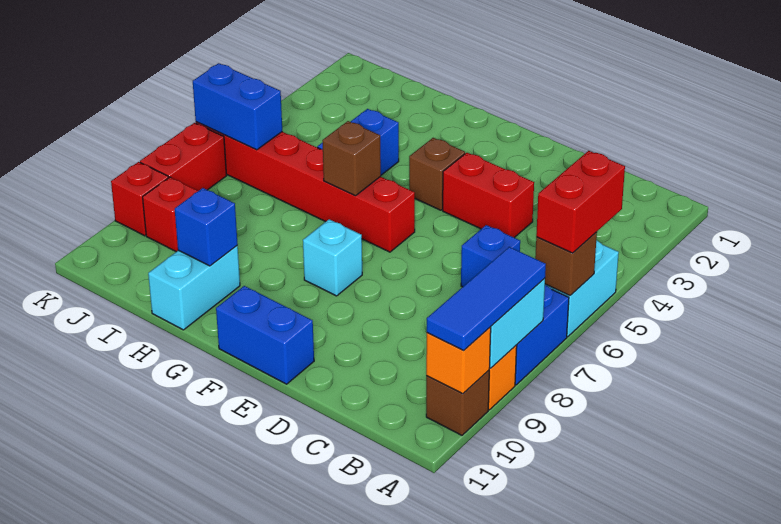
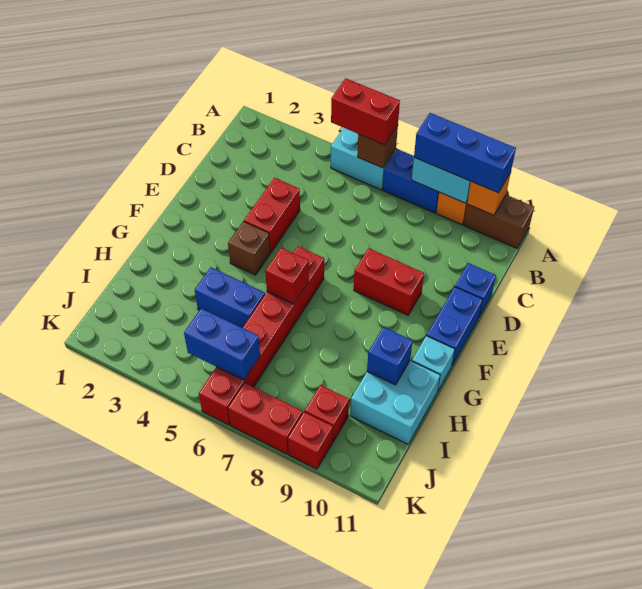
blue tile A8:A10 level 3 -> blue brick A8:A10 level 3
brown brick A10 level 1 -> brown brick A10:A11 level 1
blue brick C6 level 1 -> blue brick D11 level 1
none -> red brick E8:E9 level 1
cyan brick F8 level 1 -> cyan brick G11 level 1
brown brick G6 level 2 -> red brick G6 level 2
cyan brick H10:H11 level 1 -> cyan brick H10:I11 level 1
blue brick J6:K6 level 2 -> blue brick J5:J6 level 2

